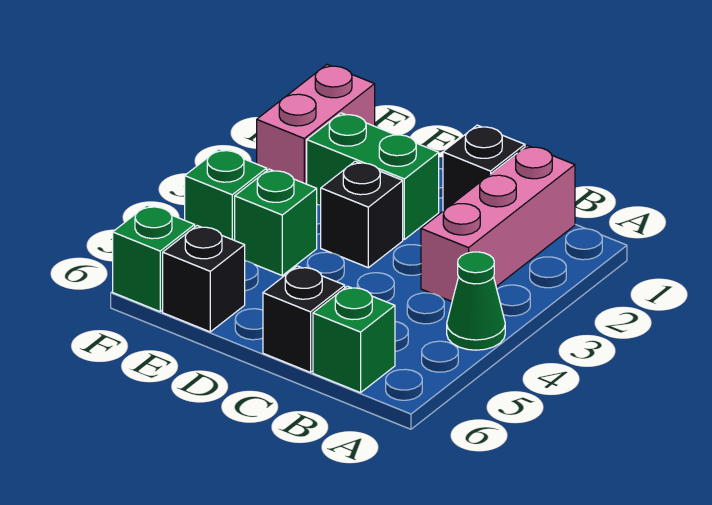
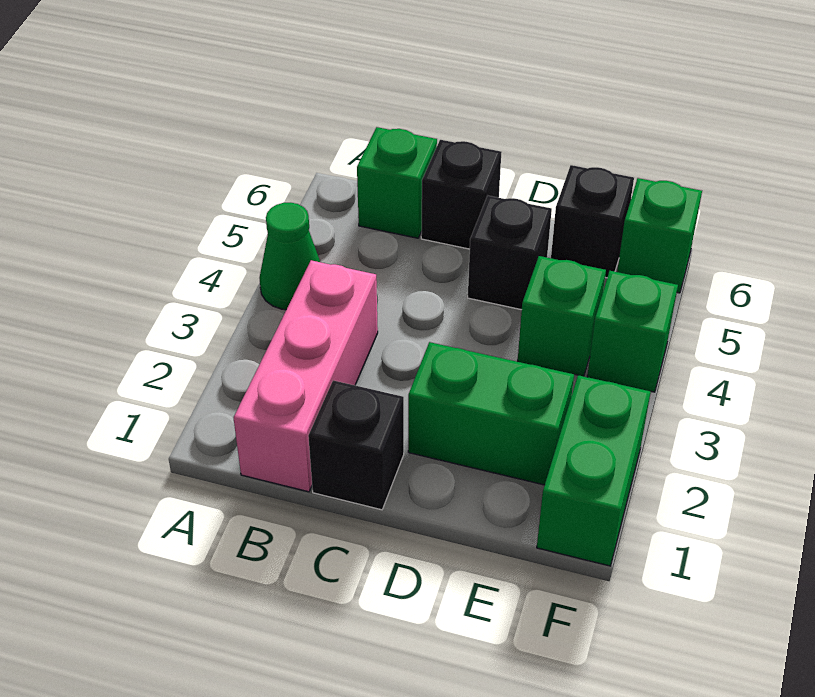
black brick D3 level 1 -> black brick D5 level 1
pink brick F1:F2 level 1 -> green brick F1:F2 level 1

